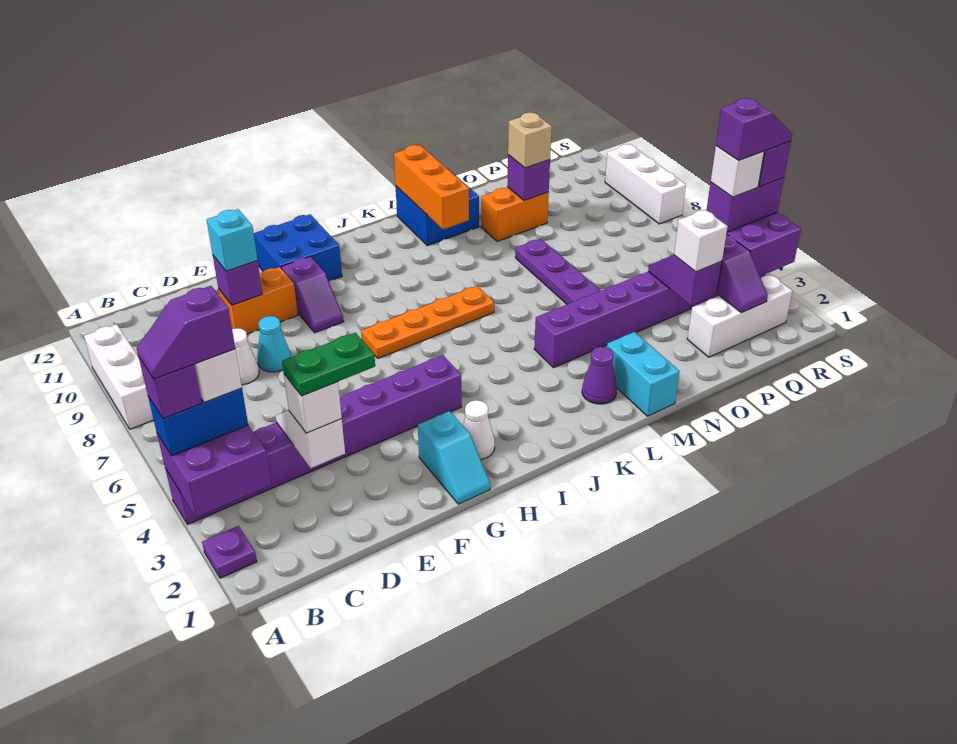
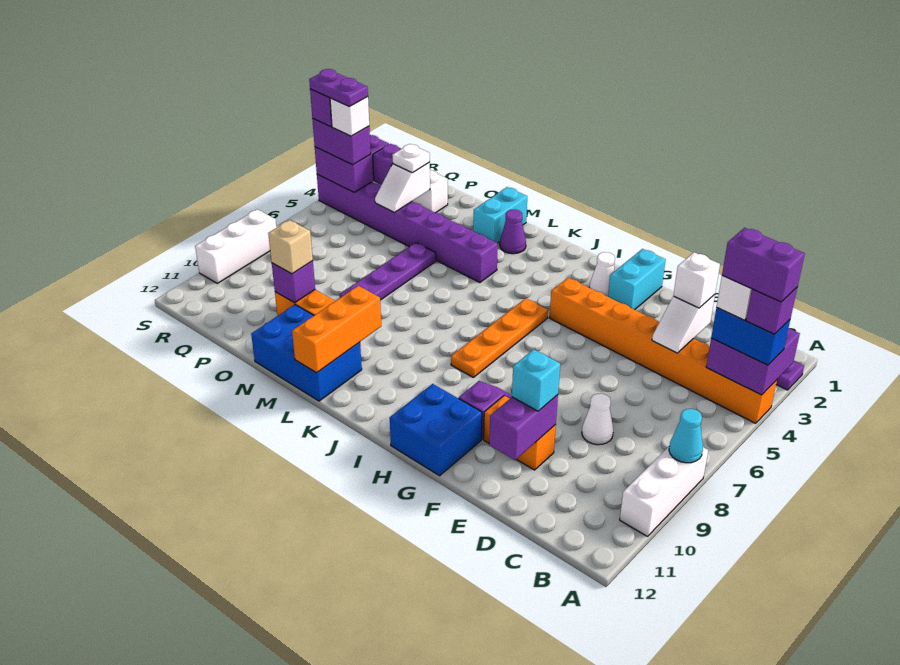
purple brick A4:H4 level 1 -> orange brick A4:H4 level 1
purple slope A4:B4 level 5 top B -> purple brick A4:B4 level 5
green plate D3:E3 level 4 -> none
cyan cone E8 level 1 -> cyan cone A8 level 2
purple brick E10 level 2 -> purple brick E10:E11 level 2
cyan slope G1:G2 level 1 top 2 -> cyan brick G1:G2 level 1
orange plate H7:K7 level 1 -> orange plate I5:I8 level 1
blue brick L11:M12 level 1 -> blue brick L11:N12 level 1
purple slope P3:P4 level 2 top 3 -> white slope P3:P4 level 2 top 3
white brick P3 level 3 -> white plate P3 level 3
purple slope R4:S4 level 5 top R -> purple plate R4:S4 level 5

